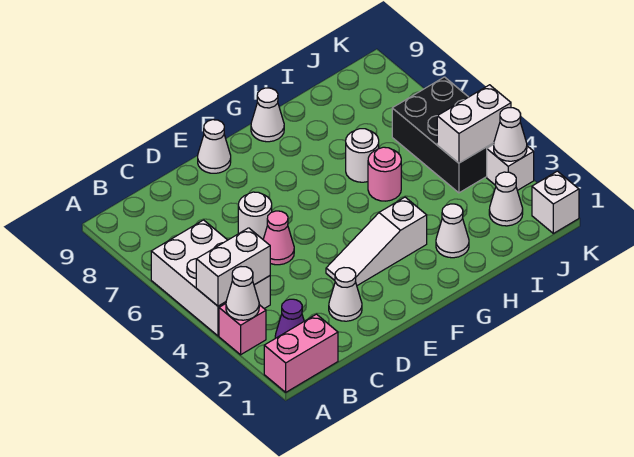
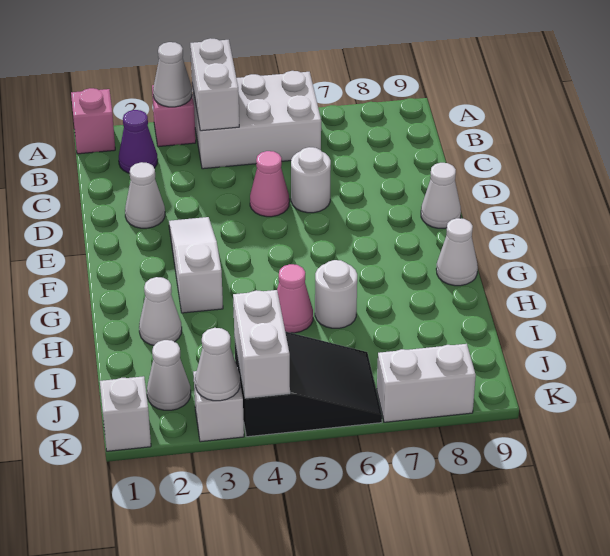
pink brick A1:B1 level 1 -> pink brick A1 level 1
pink round brick H5 level 1 -> pink cone H5 level 1
black brick J4:K6 level 1 -> black slope J4:K6 level 1 top 4
none -> white brick K7:K8 level 1

